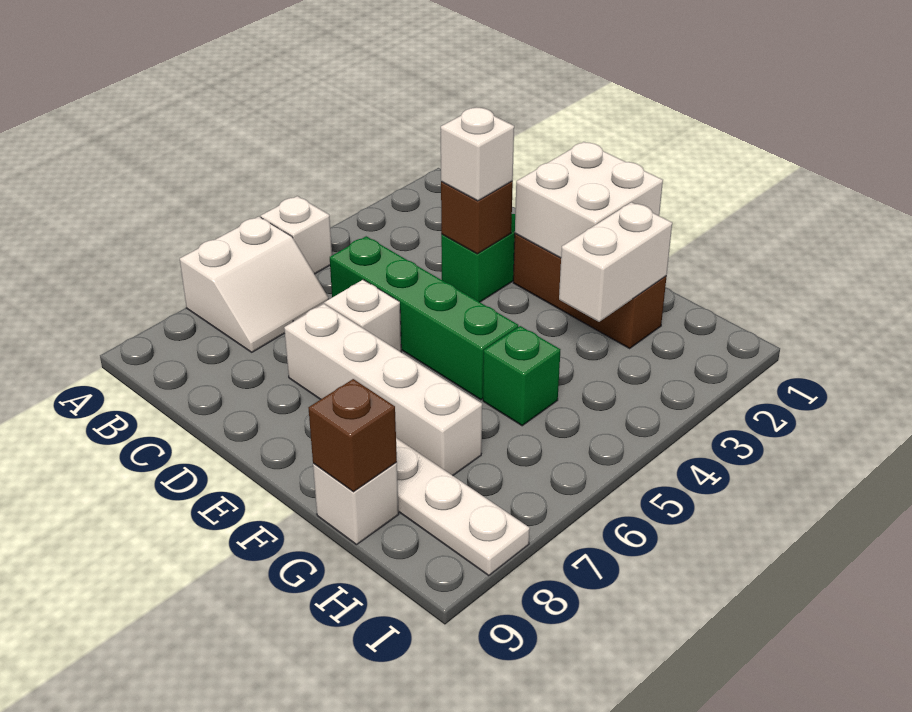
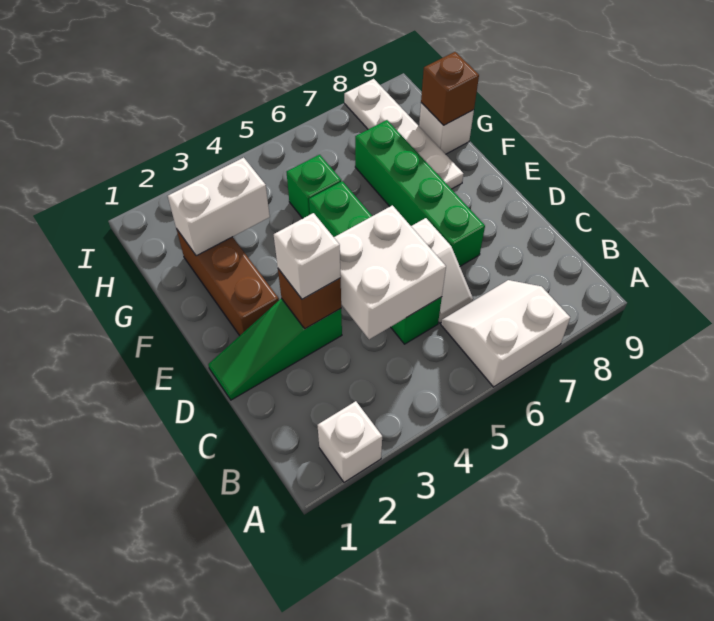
white brick A5 level 1 -> white brick A2 level 1
white brick D7:G7 level 1 -> green brick D7:G7 level 1
white brick E1:F2 level 2 -> white brick C4:D5 level 2

